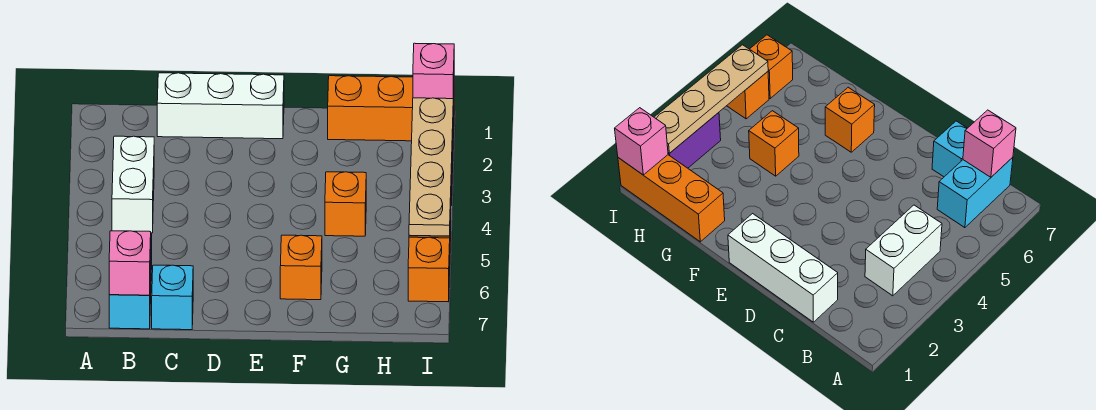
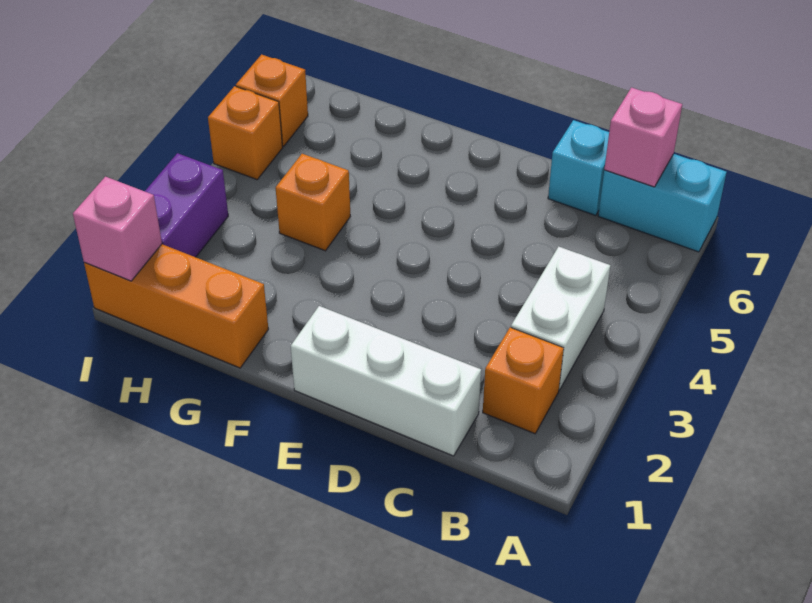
cyan brick B6:B7 level 1 -> cyan brick A7:B7 level 1
orange brick F6 level 1 -> orange brick B2 level 1
tan plate I2:I5 level 2 -> none

